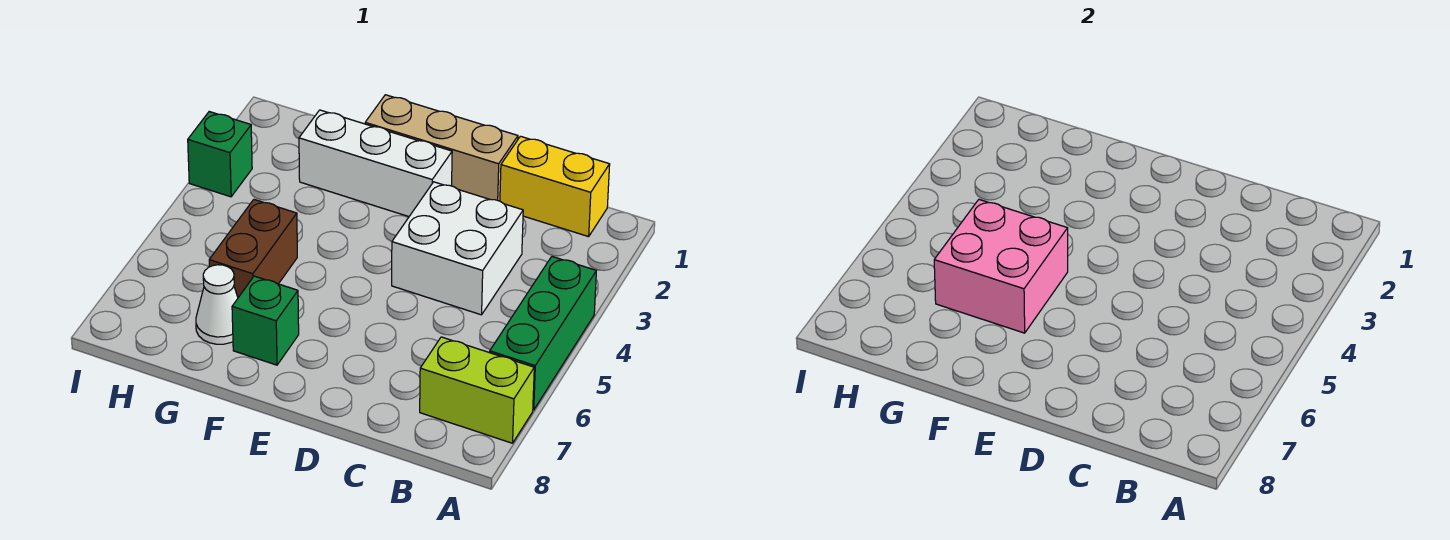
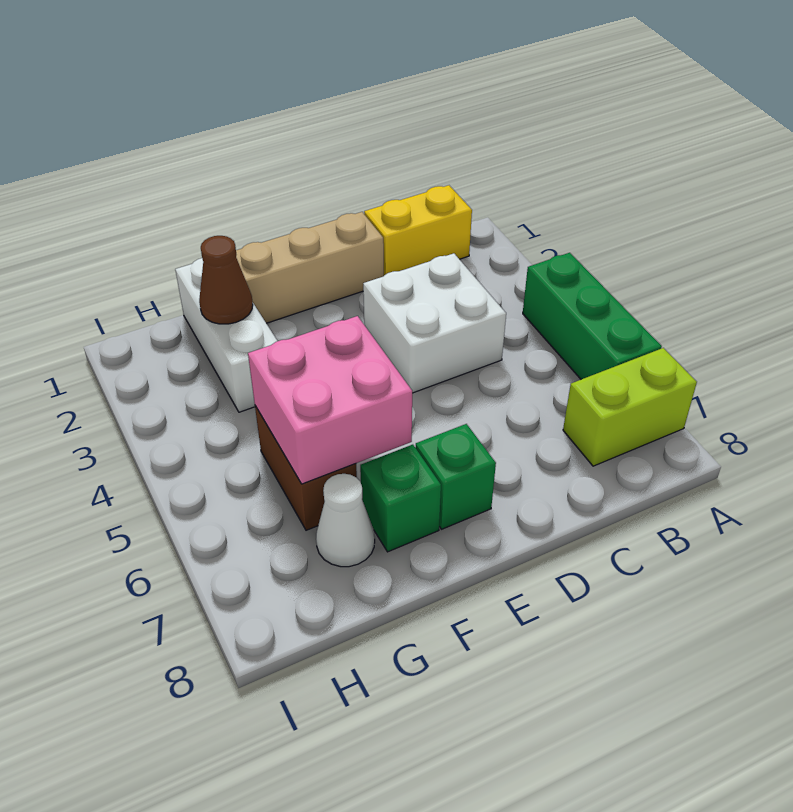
white brick E2:G2 level 1 -> white brick G1:G3 level 1
none -> brown cone G2 level 2
green brick I3 level 1 -> green brick E7 level 1

